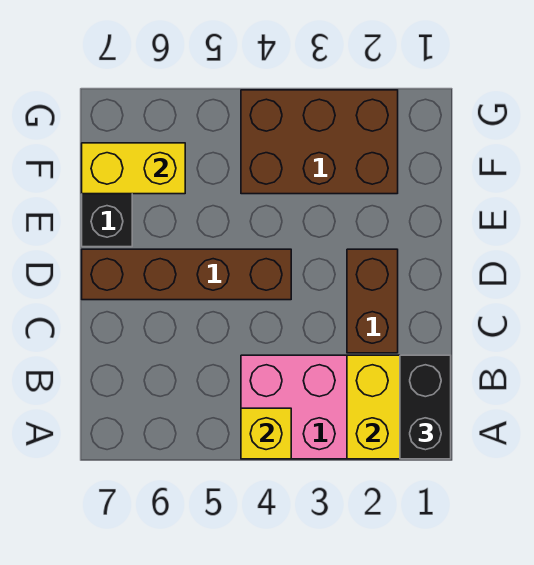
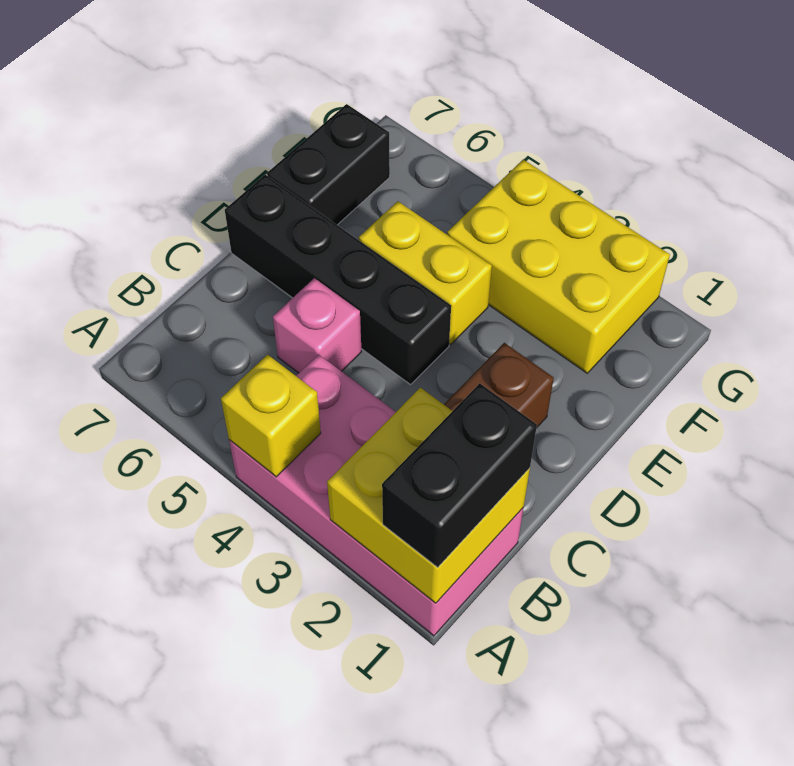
none -> pink brick C5 level 1
brown brick D4:D7 level 1 -> black brick D4:D7 level 1
brown brick F2:G4 level 1 -> yellow brick F2:G4 level 1
yellow brick F6:F7 level 2 -> yellow brick E4:E5 level 1

